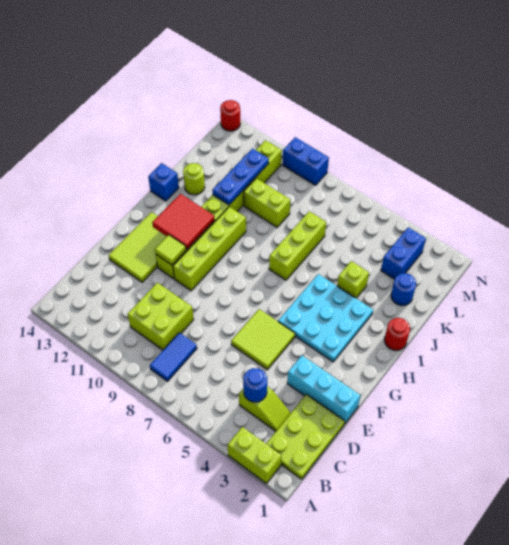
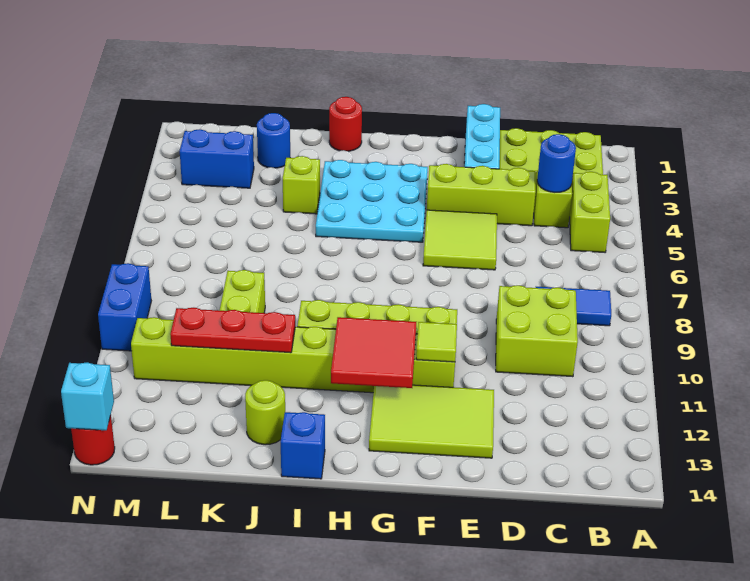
lime brick A2:A3 level 1 -> lime brick B4:B5 level 1
lime brick I7:K7 level 1 -> lime brick D4:F4 level 1
blue plate J11:L11 level 2 -> red plate J11:L11 level 2
none -> cyan brick N14 level 2

